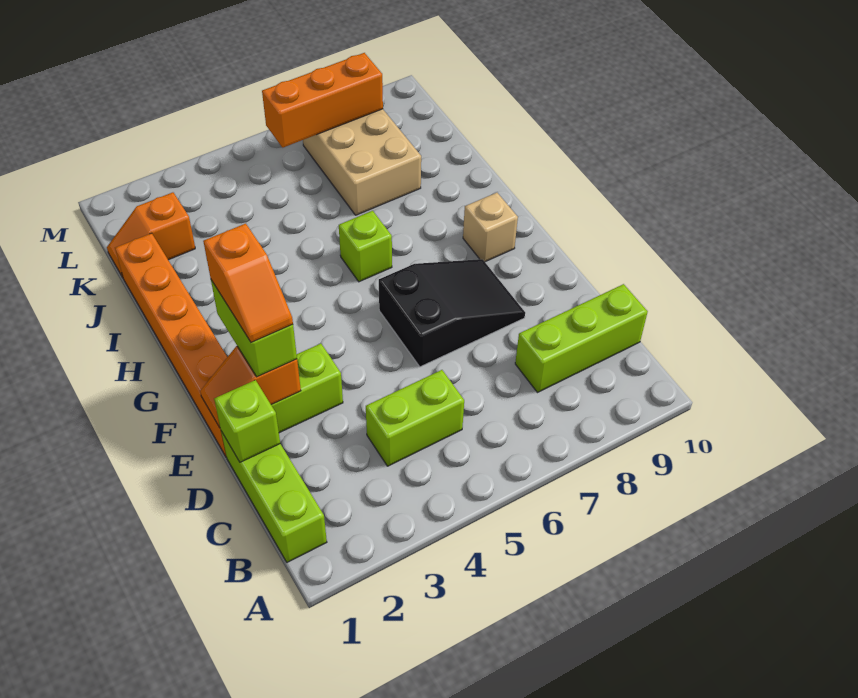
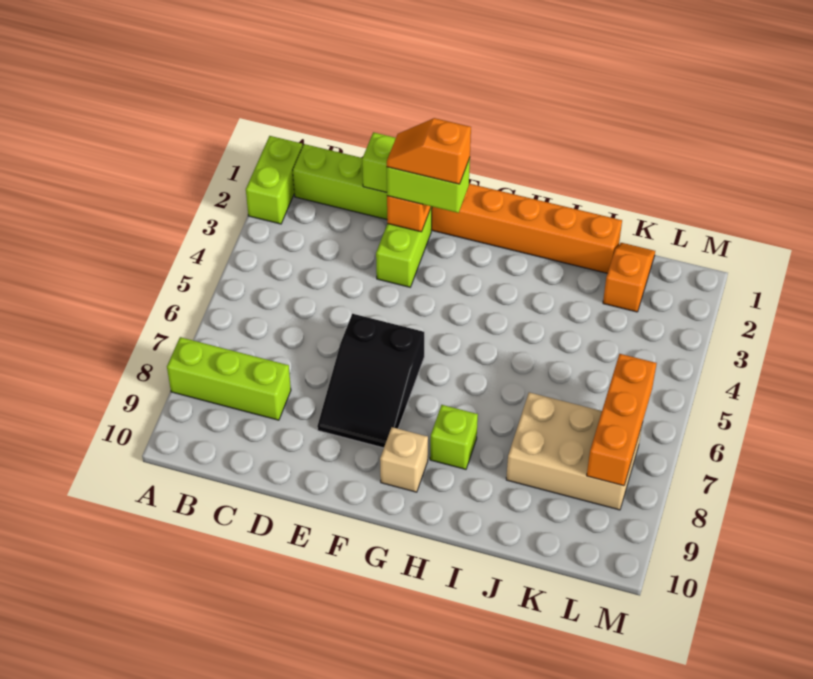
lime brick C4:C5 level 1 -> lime brick A1:A2 level 1
lime brick C8:C10 level 1 -> lime brick A8:C8 level 1
lime brick H6 level 1 -> lime brick H8 level 1

